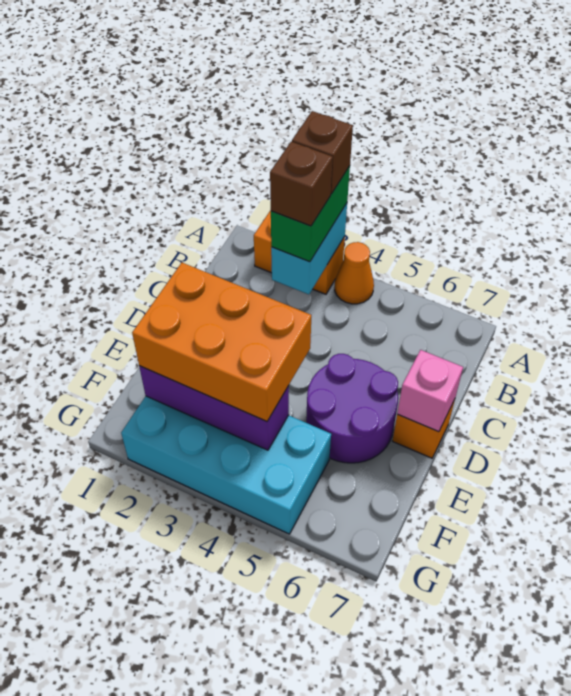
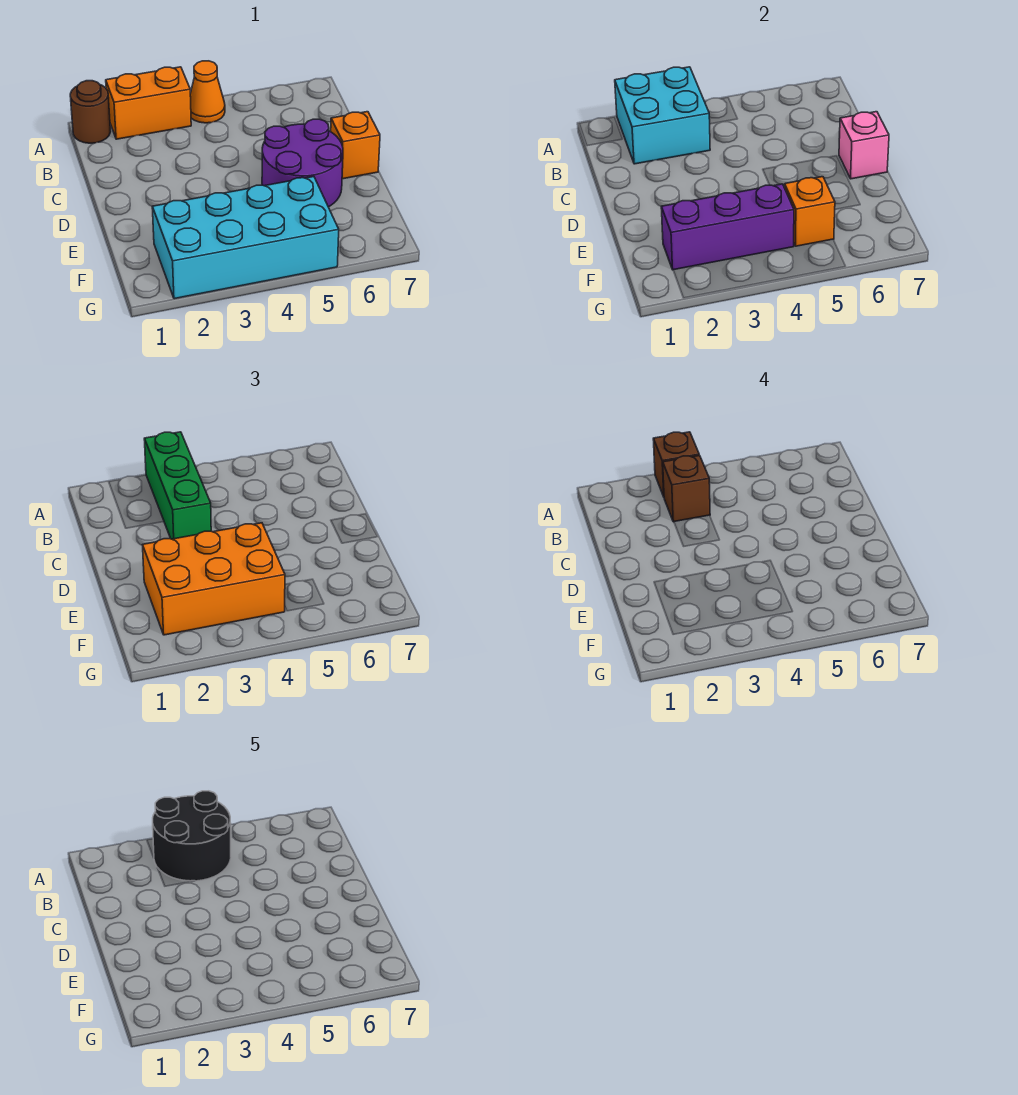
none -> brown round brick A1 level 1
cyan brick A3:B3 level 2 -> cyan brick A2:B3 level 2
green brick A3:B3 level 3 -> green brick A3:C3 level 3
none -> black round brick A3:B4 level 5
none -> orange brick F5 level 2

